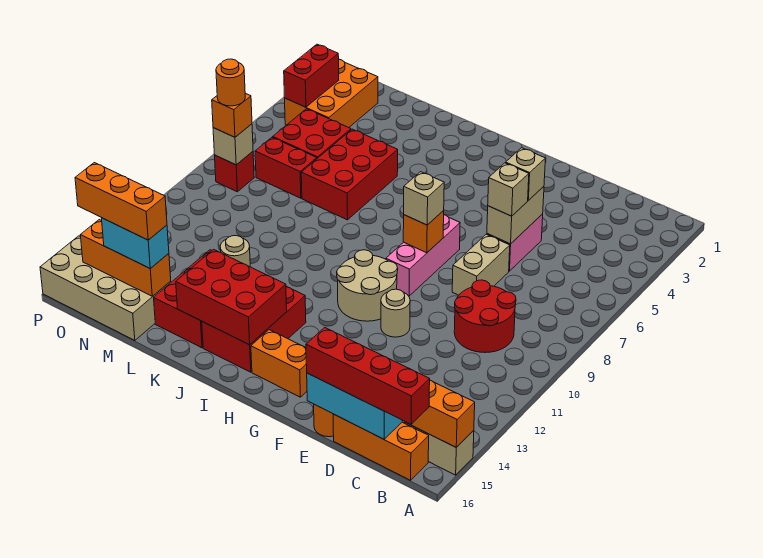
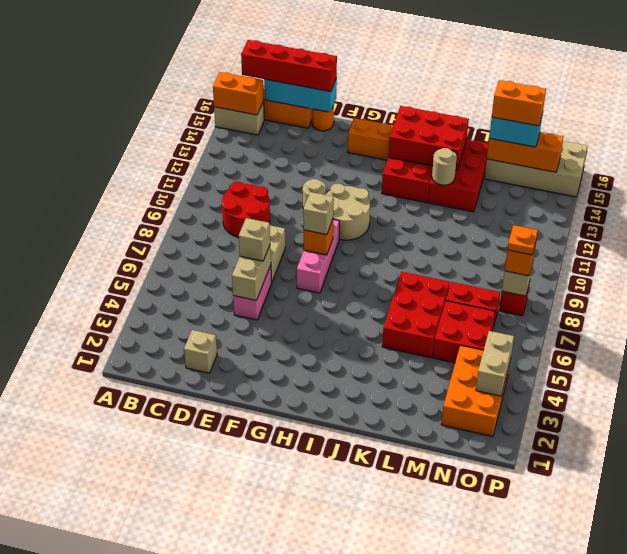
tan brick E5 level 3 -> tan brick D2 level 1
orange brick M15:O15 level 4 -> orange brick M15:N15 level 4
red brick O3:O4 level 2 -> tan brick O3:O4 level 2
orange round brick O8 level 4 -> orange plate O8 level 4

